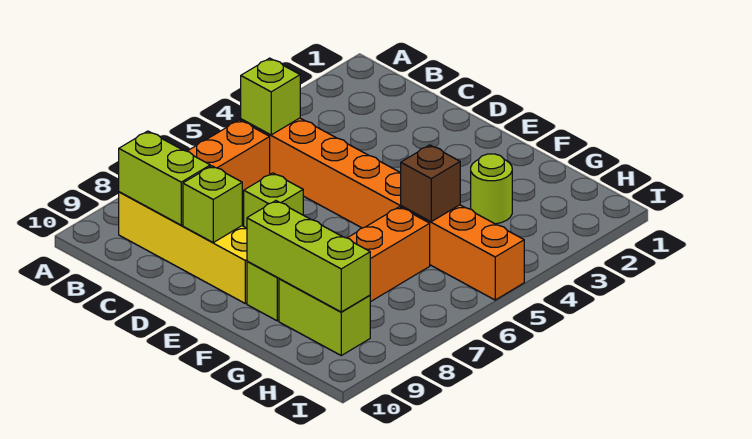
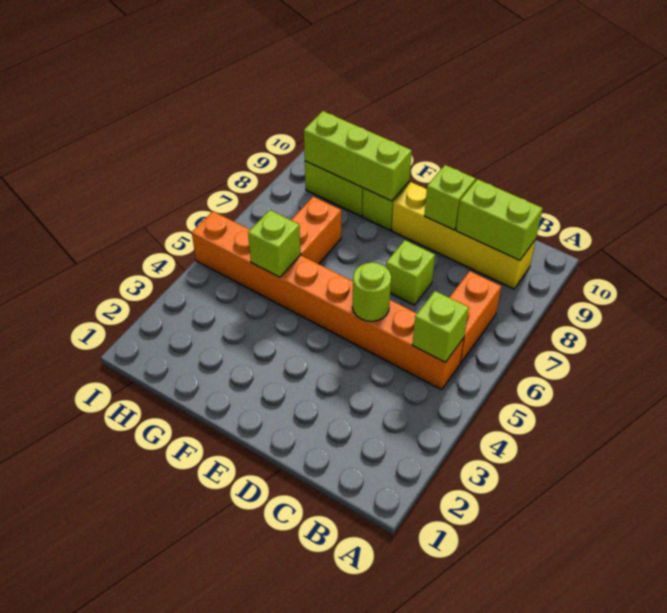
lime round brick G3 level 1 -> lime round brick D5 level 2
brown brick G5 level 2 -> lime brick G5 level 2

